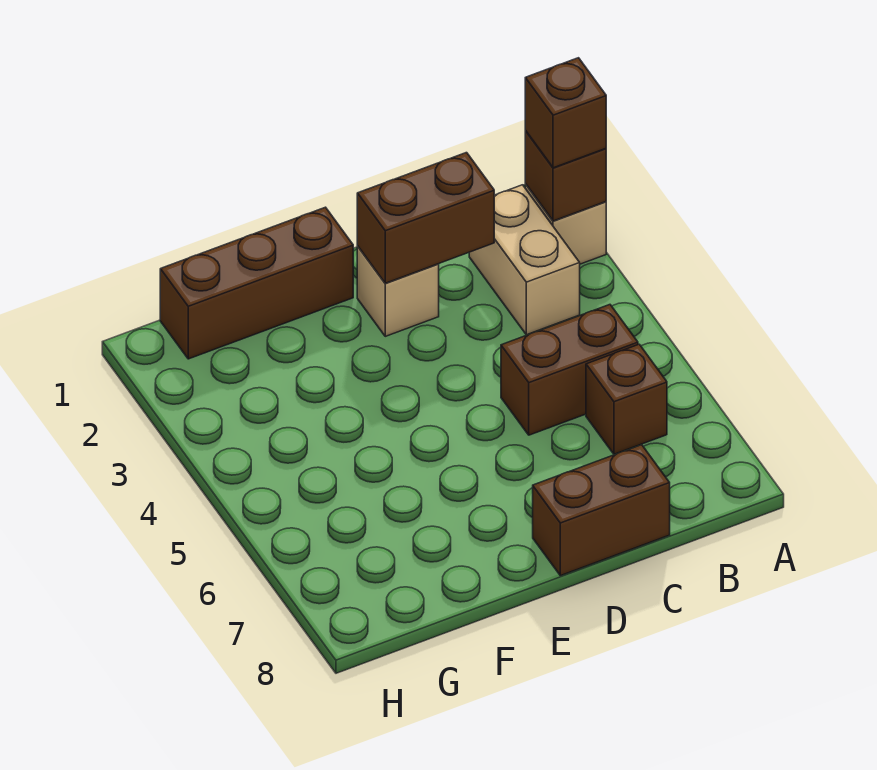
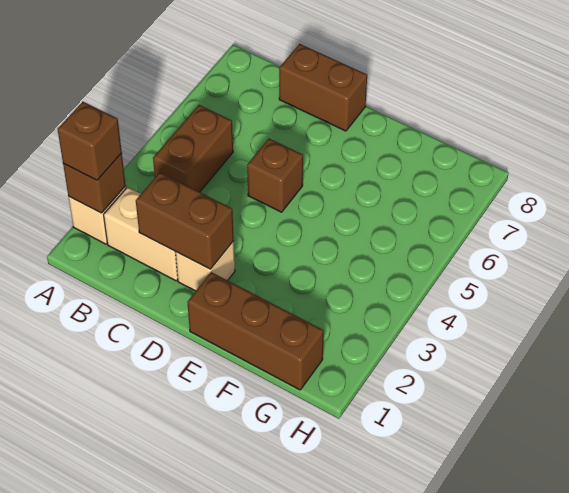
tan brick B2:B3 level 1 -> tan brick B2:C2 level 1
brown brick B5:C5 level 1 -> brown brick B4:B5 level 1
brown brick B6 level 1 -> brown brick D5 level 1

